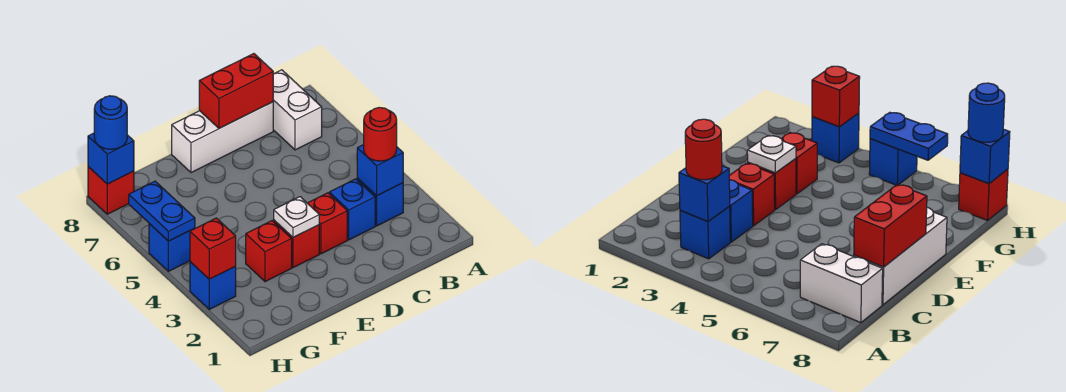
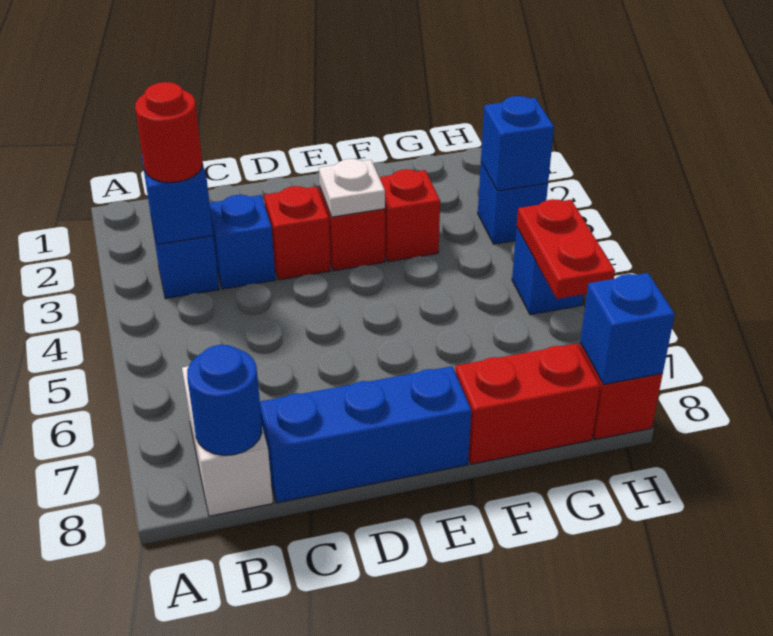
white brick C8:E8 level 1 -> blue brick C8:E8 level 1
red brick C8:D8 level 2 -> red brick F8:G8 level 1
red brick H3 level 2 -> blue brick H3 level 2
blue plate H5:H6 level 2 -> red plate H5:H6 level 2
blue round brick H8 level 3 -> blue round brick B8 level 2

